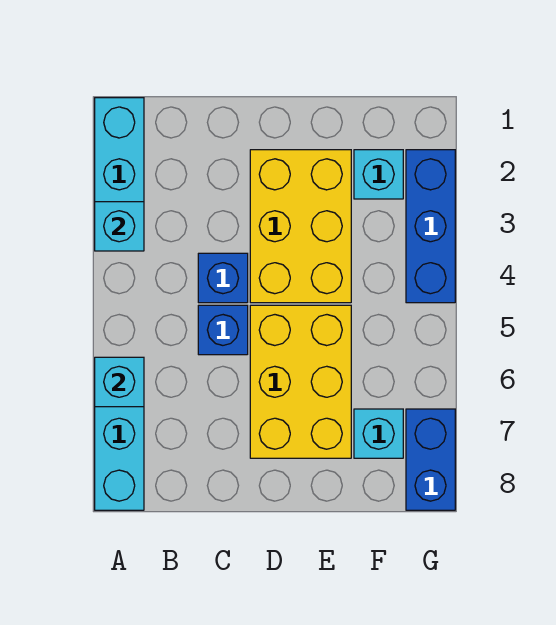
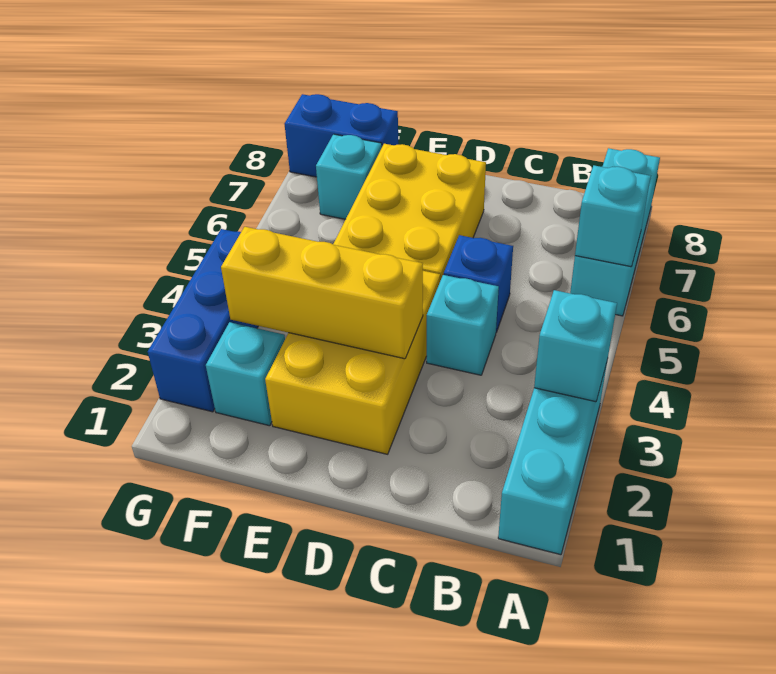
blue brick C4 level 1 -> cyan brick C4 level 1
none -> yellow brick D3:F3 level 2
blue brick G7:G8 level 1 -> blue brick F8:G8 level 1

